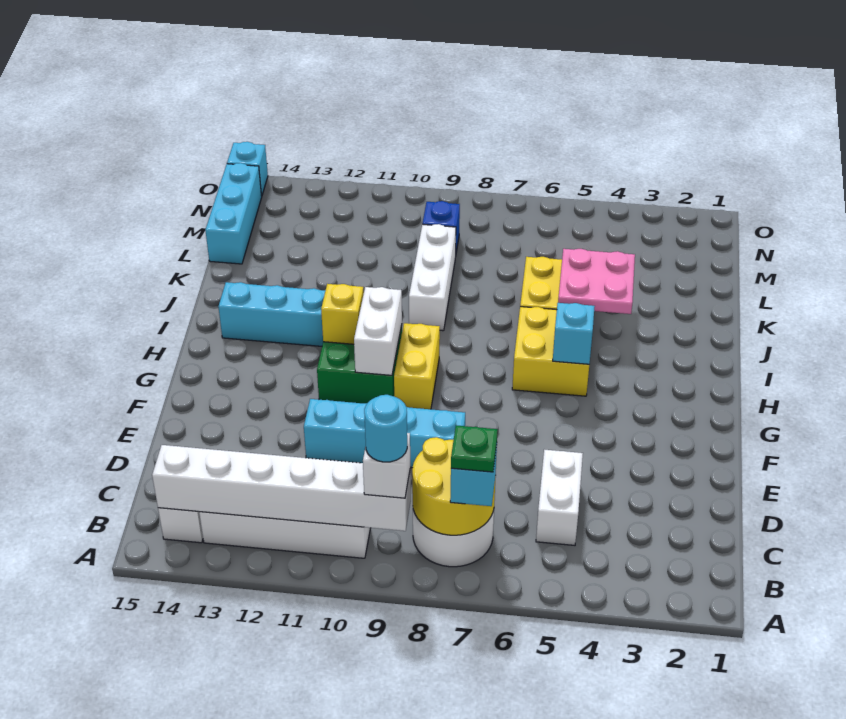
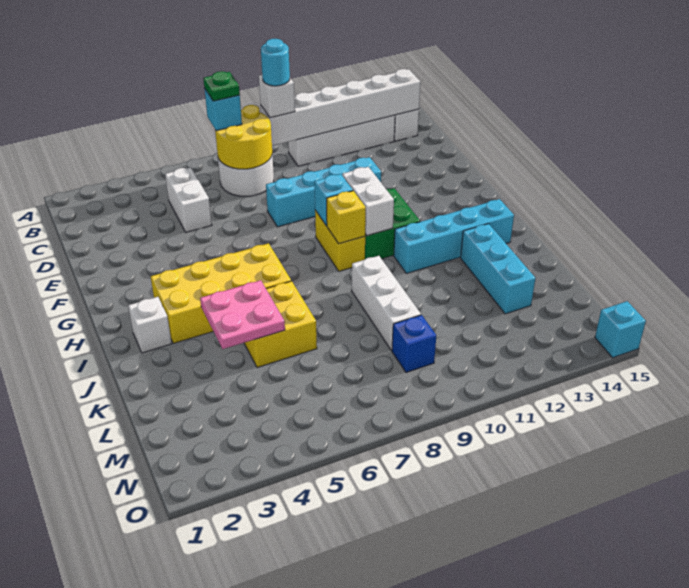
yellow brick H5:I6 level 1 -> yellow brick H3:I6 level 1
cyan brick H5 level 2 -> cyan brick G9 level 2
yellow brick H11 level 2 -> yellow brick H9 level 2
none -> white brick I2 level 1
cyan brick L15:N15 level 1 -> cyan brick J13:L13 level 1

